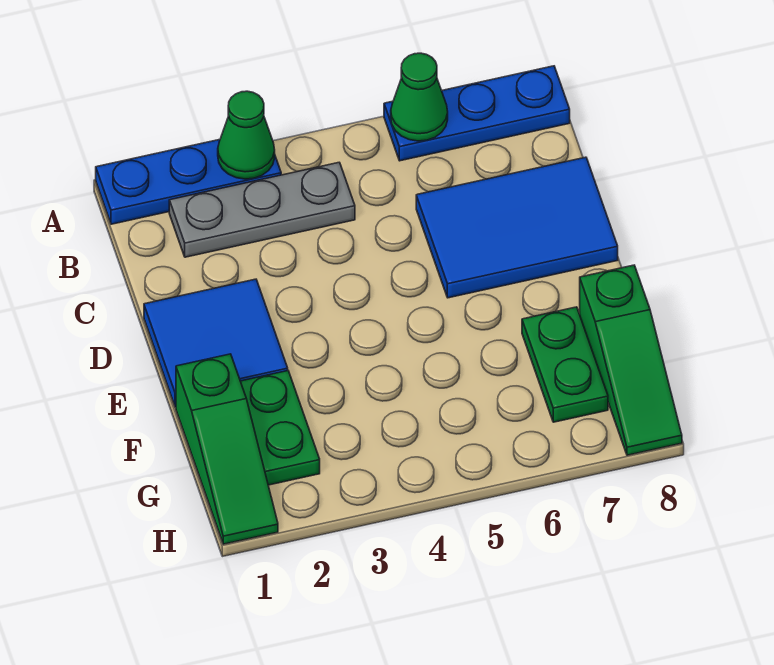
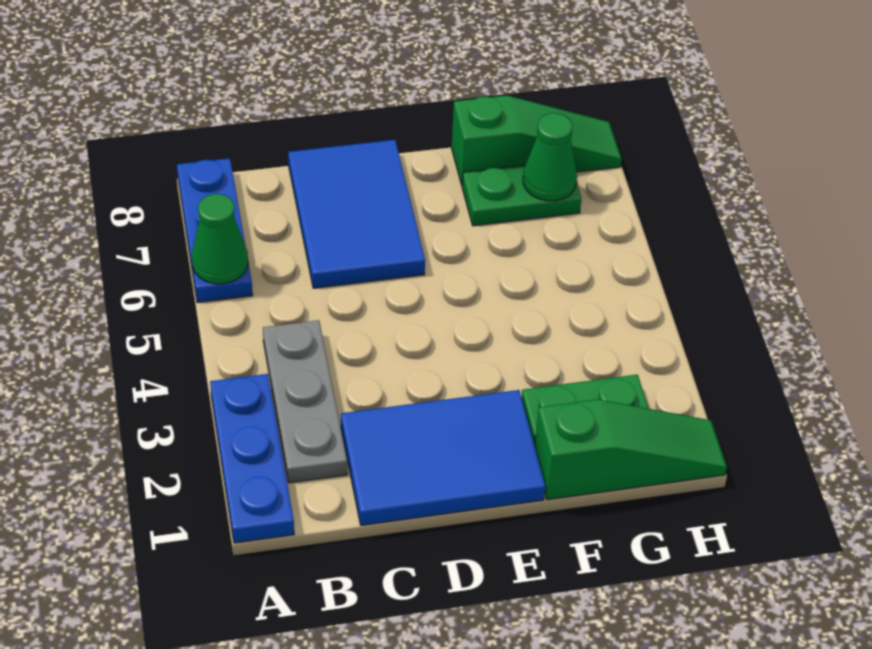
green cone A3 level 2 -> green cone G7 level 2
blue tile D1:E2 level 1 -> blue tile C1:E2 level 1

